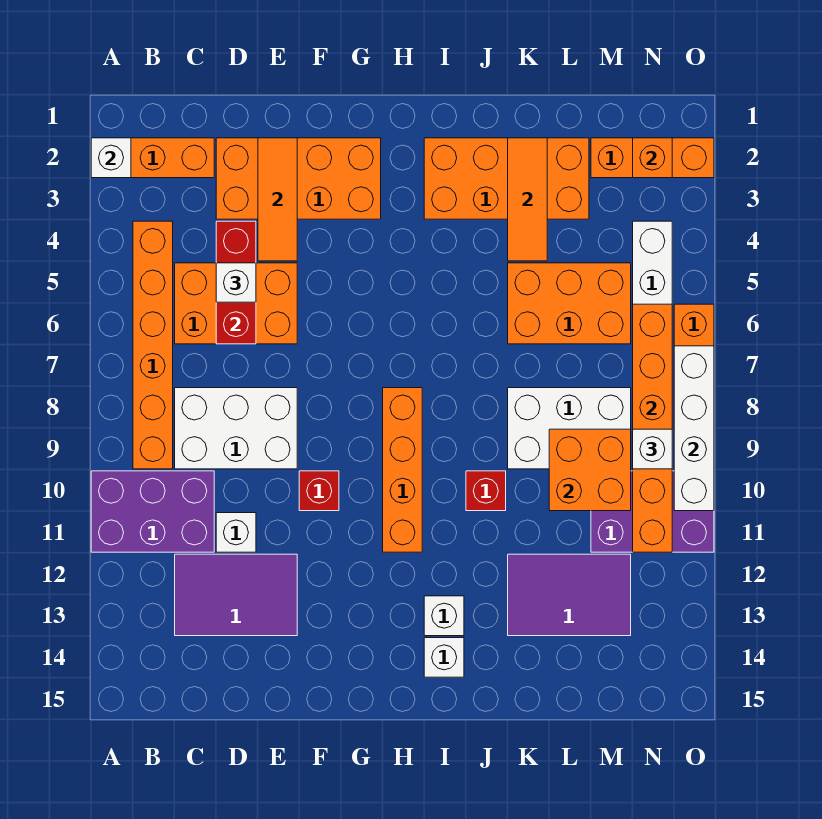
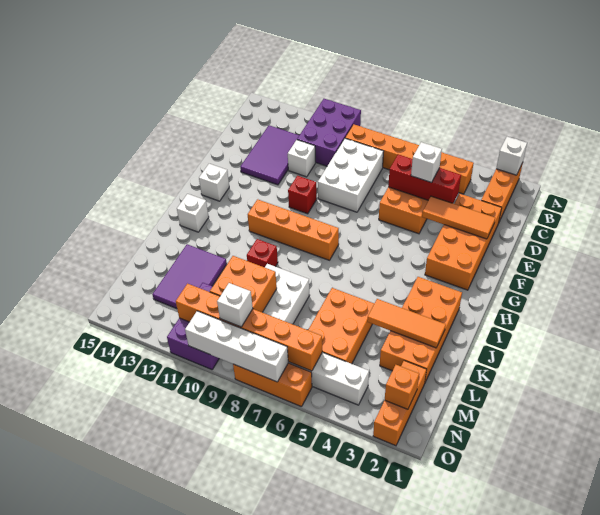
white brick I13 level 1 -> white brick G14 level 1

